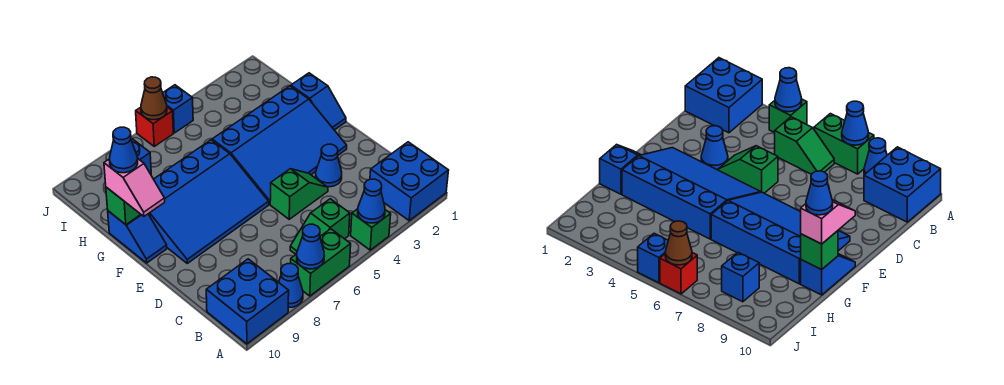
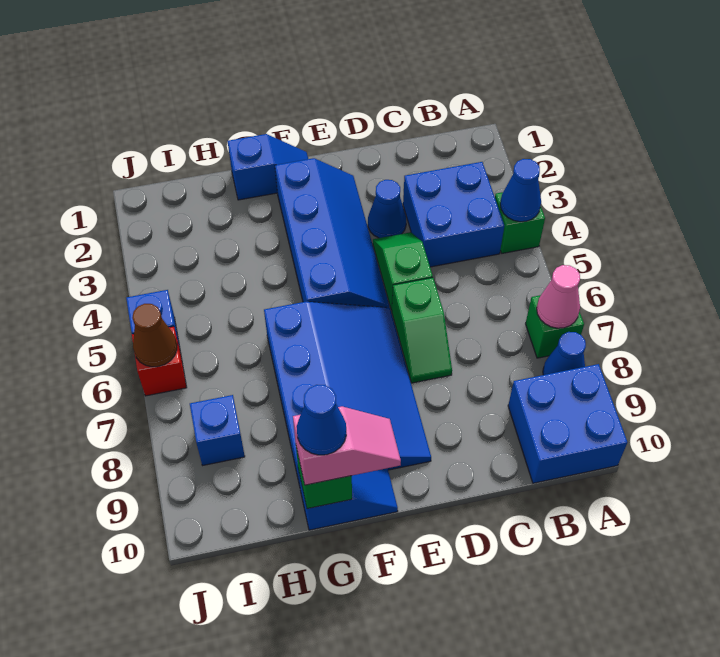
blue brick A1:B2 level 1 -> blue brick B3:C4 level 1
green brick A6:A7 level 1 -> green brick A7 level 1
blue cone A7 level 2 -> pink cone A7 level 2
green slope B5:B6 level 1 top 5 -> green slope D6:D7 level 1 top 6
blue slope E2:G5 level 1 top G -> blue slope E2:F5 level 1 top F

